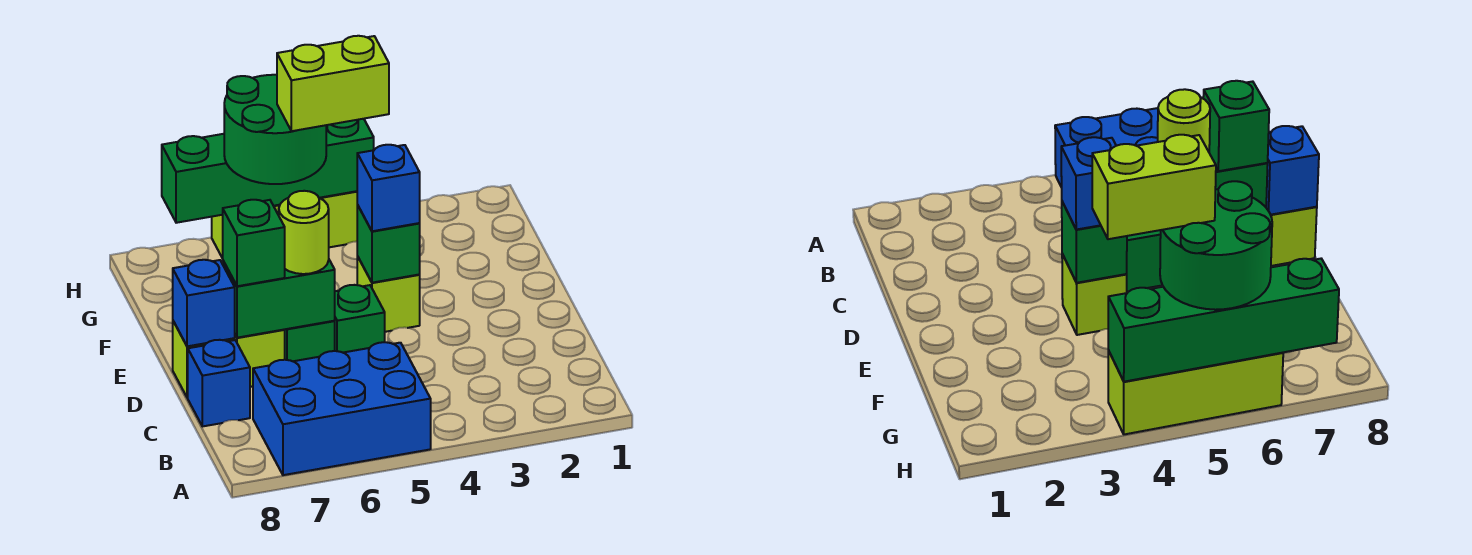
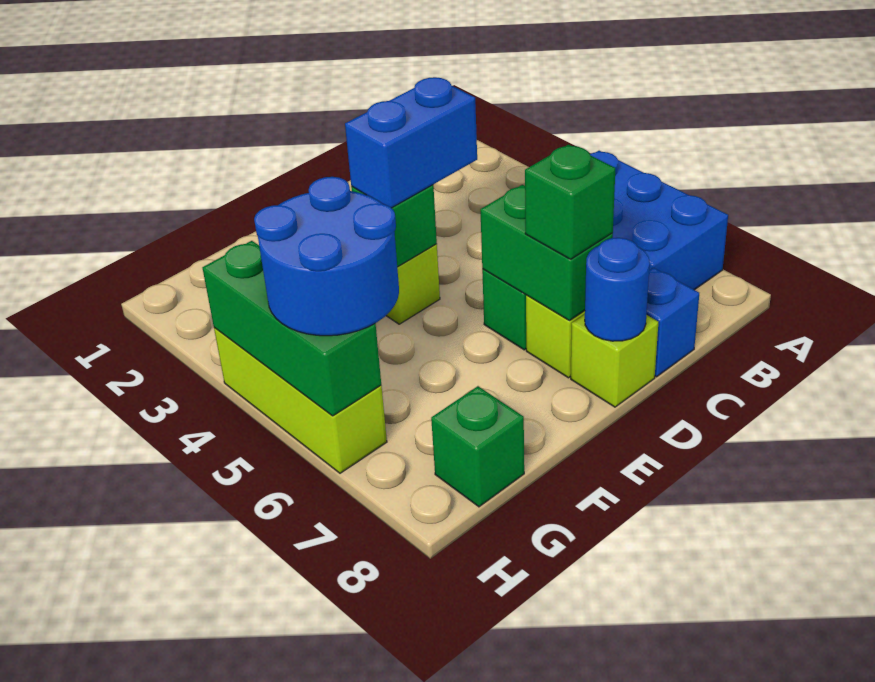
green brick D5 level 1 -> green brick G8 level 1
lime round brick D6 level 3 -> none
blue brick D8 level 2 -> blue round brick D8 level 2
blue brick E4 level 3 -> blue brick D4:E4 level 3
lime brick G4:G5 level 4 -> none
green round brick G5:H6 level 3 -> blue round brick G5:H6 level 3
green brick H4:H7 level 2 -> green brick H4:H6 level 2

